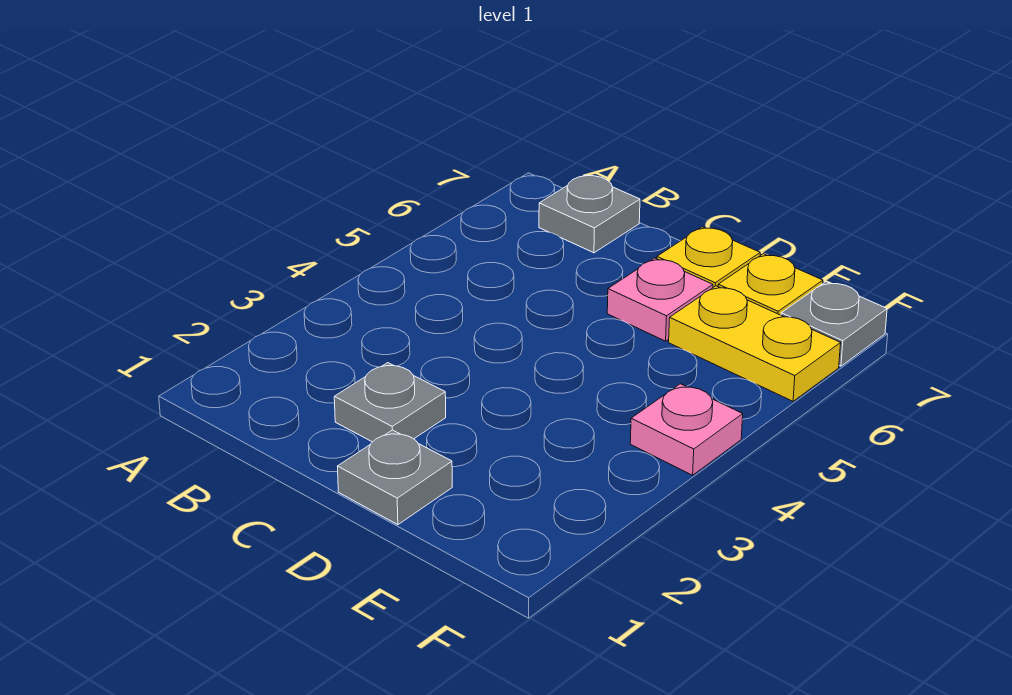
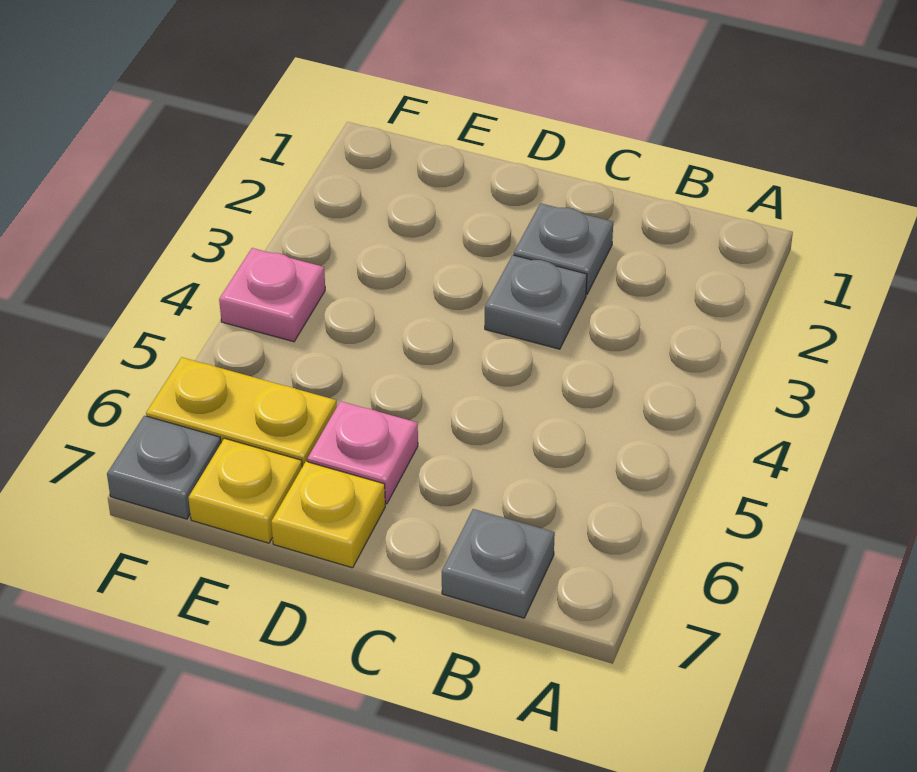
grey plate D1 level 1 -> grey plate C3 level 1

